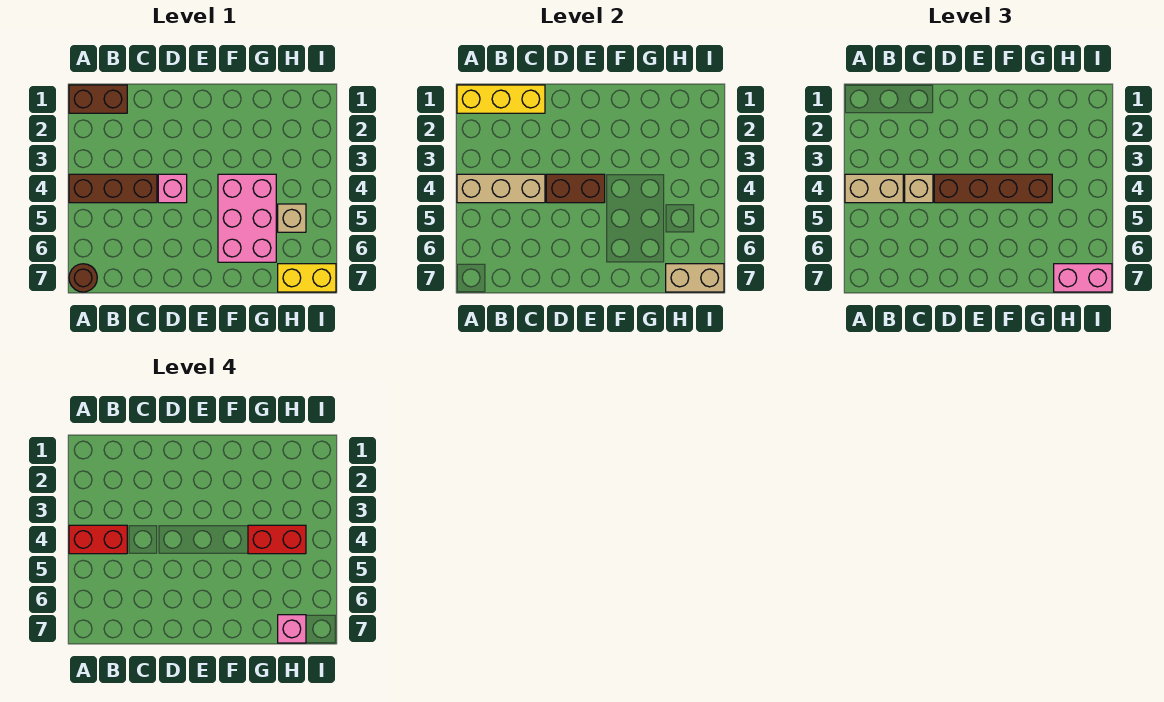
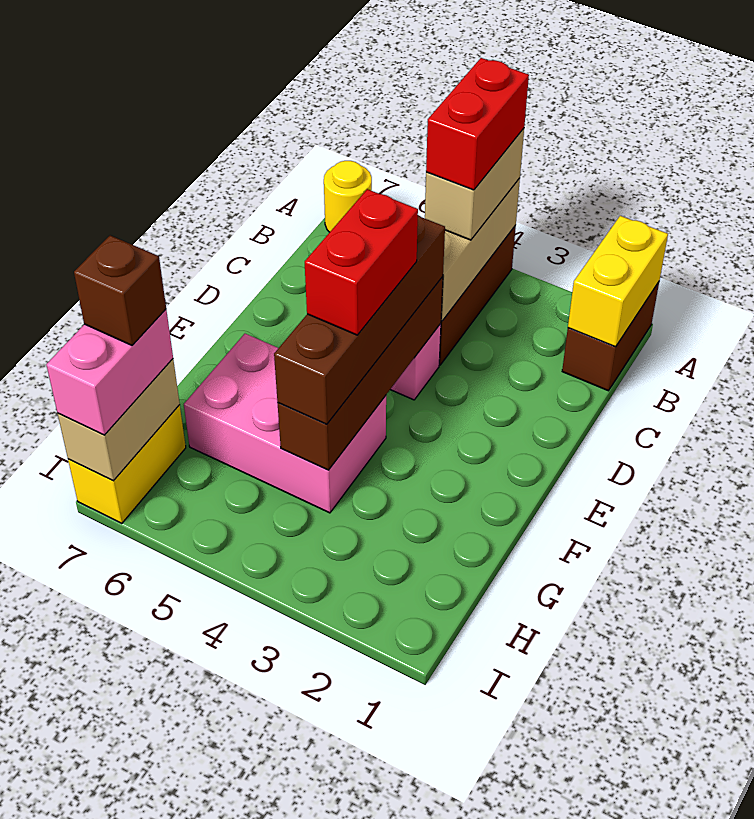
yellow brick A1:C1 level 2 -> yellow brick A1:B1 level 2
brown round brick A7 level 1 -> yellow round brick A7 level 1
tan brick C4 level 3 -> none
brown brick D4:E4 level 2 -> brown brick D4:G4 level 2
red brick G4:H4 level 4 -> red brick E4:F4 level 4
tan brick H5 level 1 -> none
pink brick H7 level 4 -> brown brick H7 level 4

